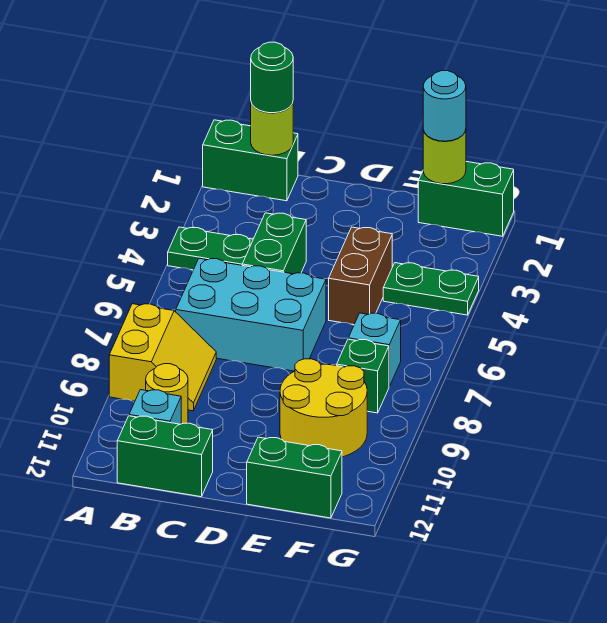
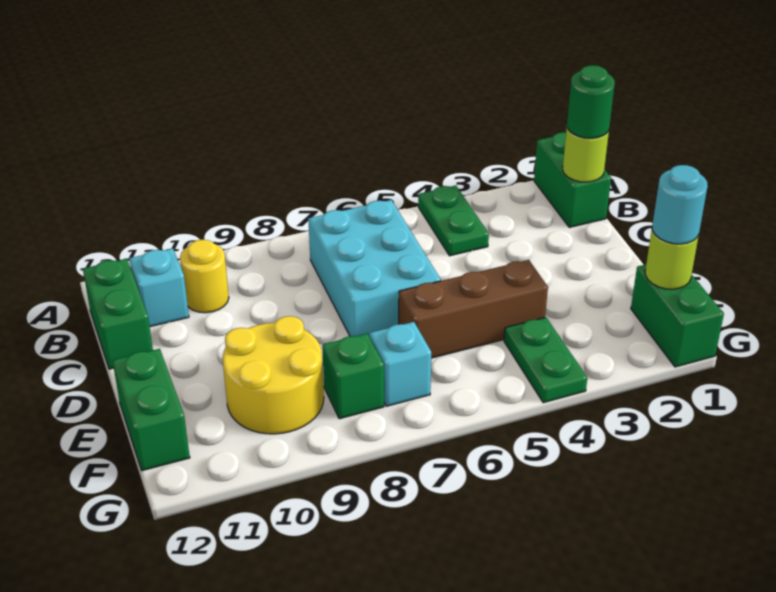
yellow slope A8:B9 level 1 top A -> none
green brick C4:C5 level 1 -> none
brown brick E4:E5 level 1 -> brown brick E4:E6 level 1

